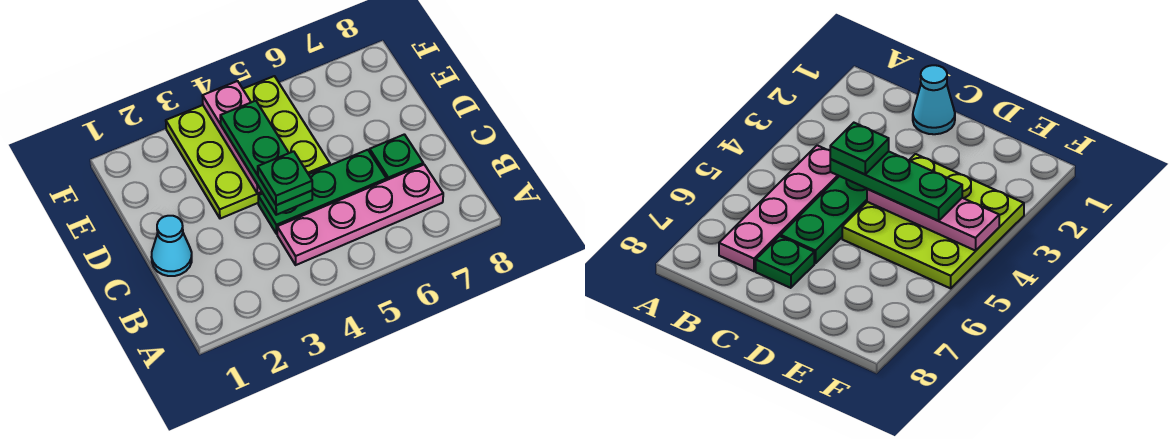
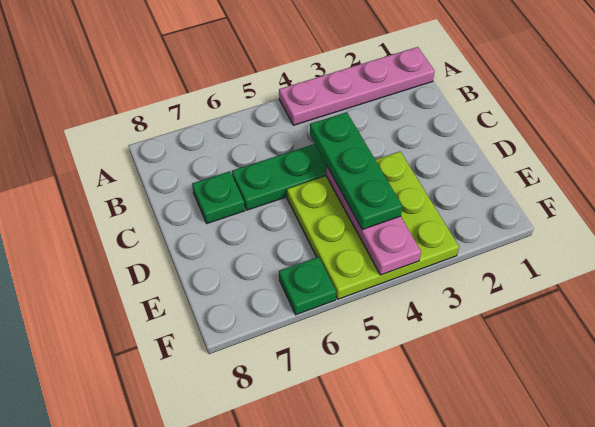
pink plate B4:B7 level 1 -> pink plate A1:A4 level 1
cyan cone C1 level 1 -> none
green plate C4 level 4 -> green plate F6 level 1

